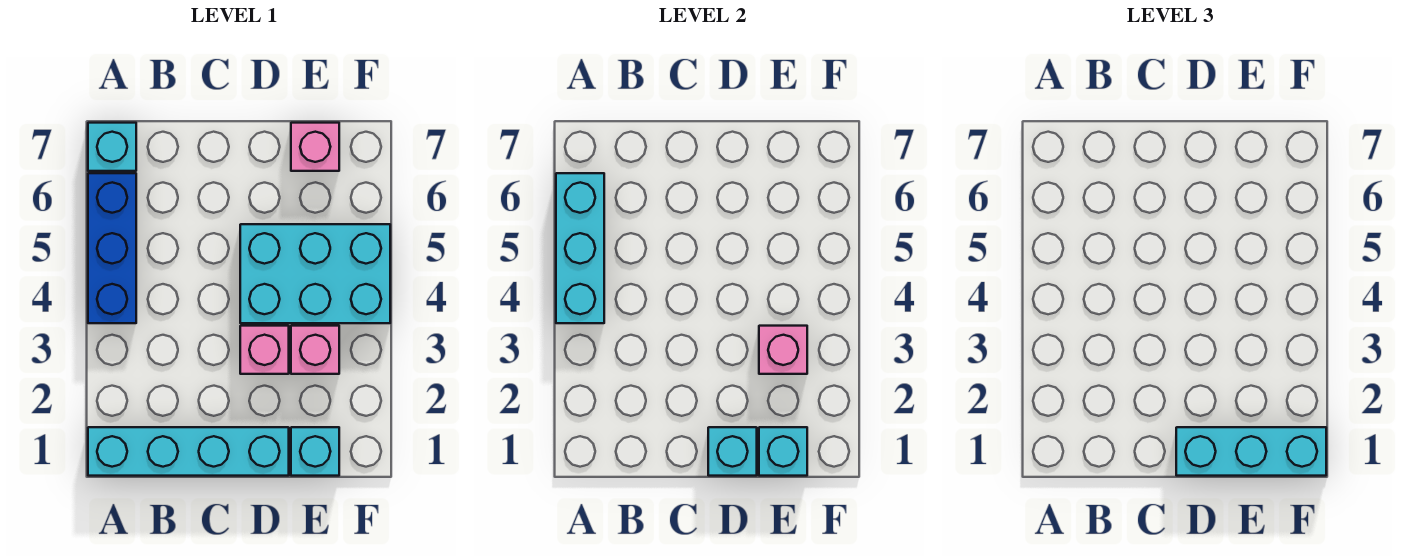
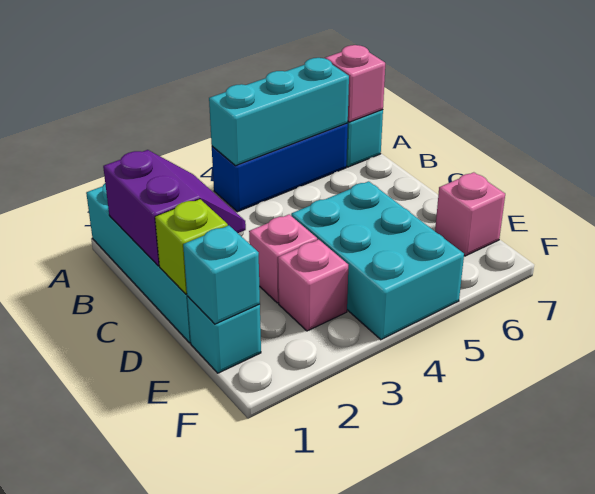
none -> purple slope B1:C2 level 2 top 1
cyan brick D1 level 2 -> lime brick D1 level 2
cyan brick D1:F1 level 3 -> none
pink brick E3 level 2 -> pink brick A7 level 2

